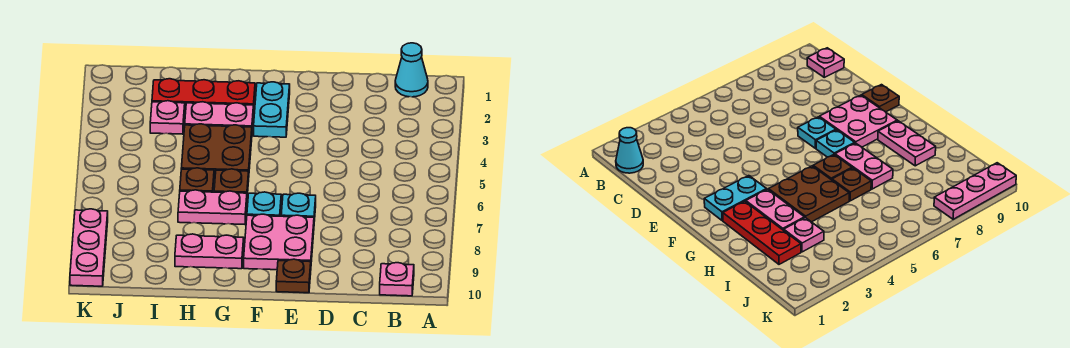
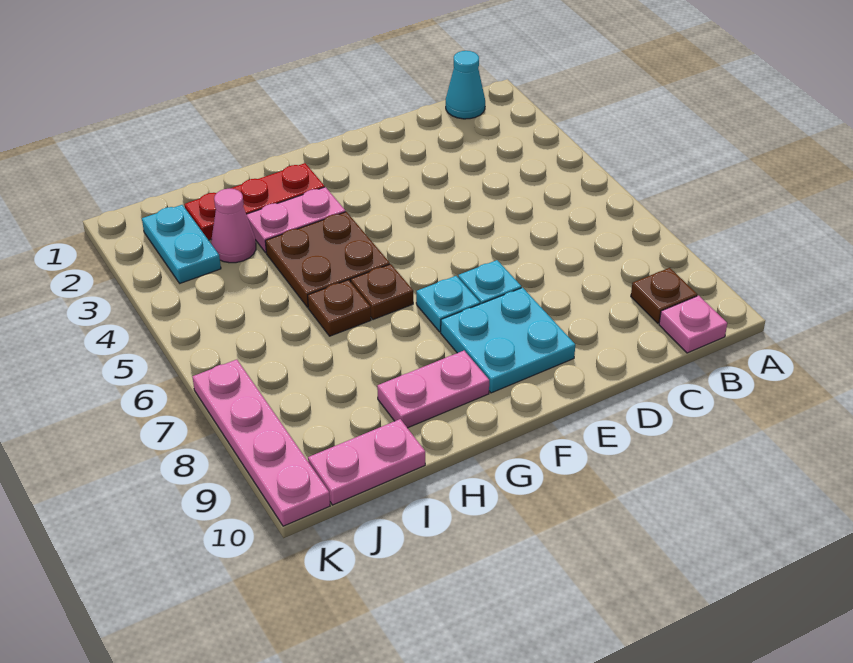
pink plate E8:F9 level 1 -> cyan plate E8:F9 level 1
brown plate E10 level 1 -> brown plate B9 level 1
cyan plate F2:F3 level 1 -> cyan plate J2:J3 level 1
pink plate G7:H7 level 1 -> pink plate I10:J10 level 1
pink plate I3 level 1 -> pink cone I3 level 1
pink plate K8:K10 level 1 -> pink plate K7:K10 level 1

